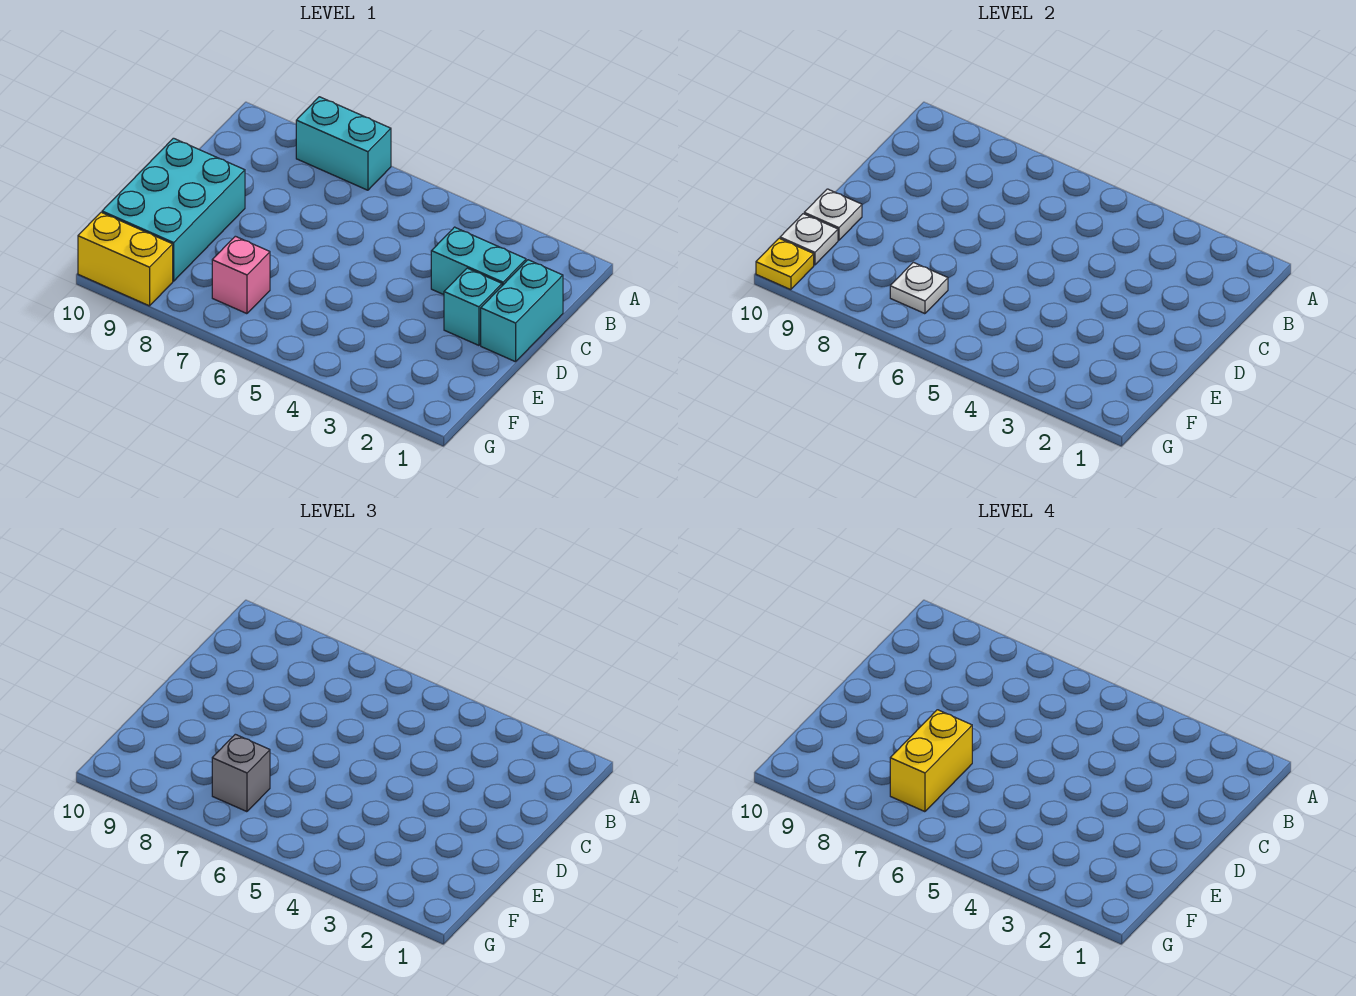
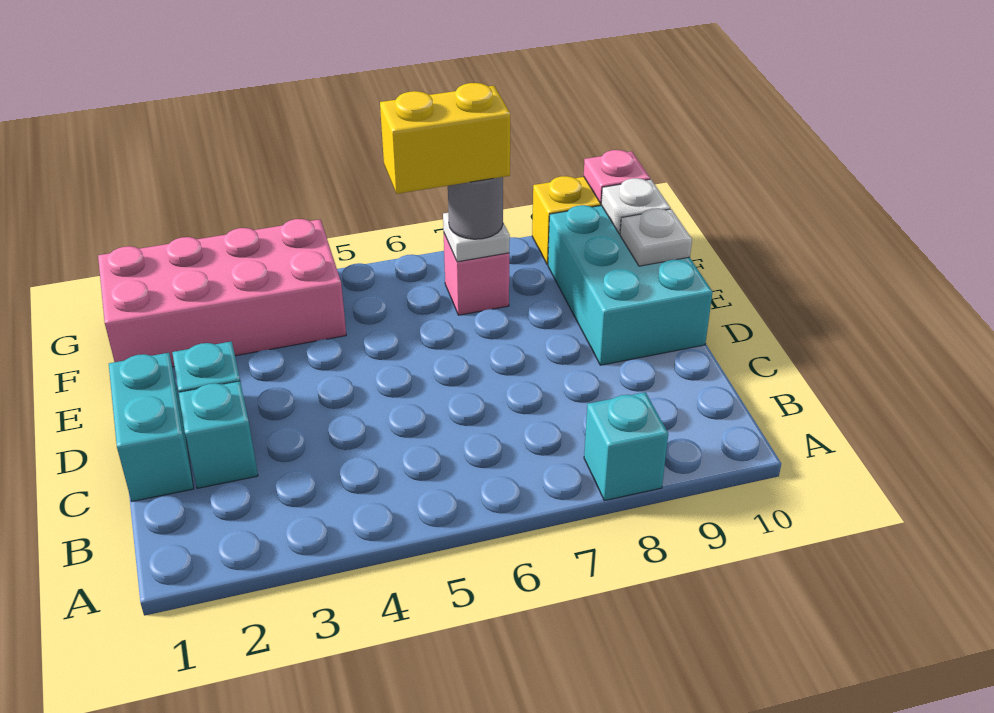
cyan brick A7:A8 level 1 -> cyan brick A8 level 1
cyan brick C2:C3 level 1 -> cyan brick C2 level 1
yellow brick E7:F7 level 4 -> yellow brick F6:F7 level 4
none -> pink brick F1:G4 level 1
grey brick F7 level 3 -> grey round brick F7 level 3
yellow plate G10 level 2 -> pink plate G10 level 2

